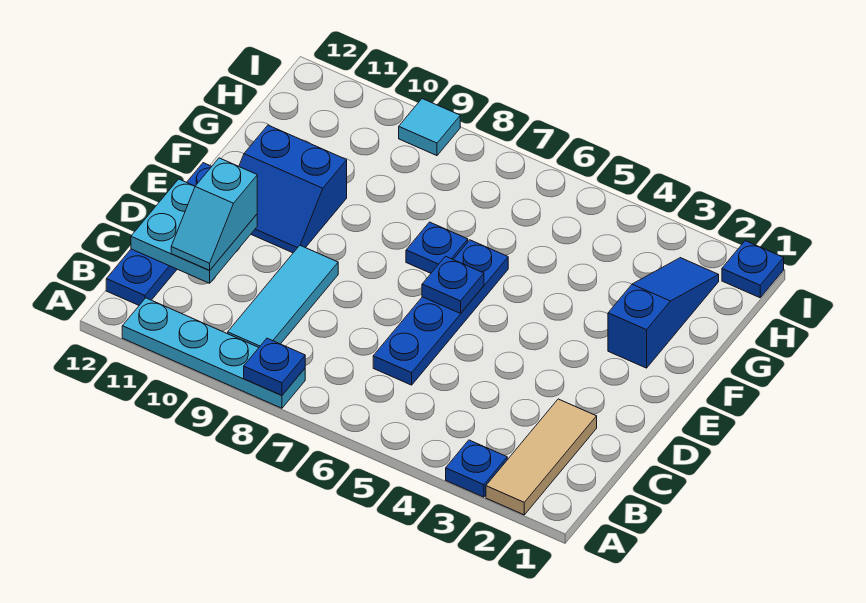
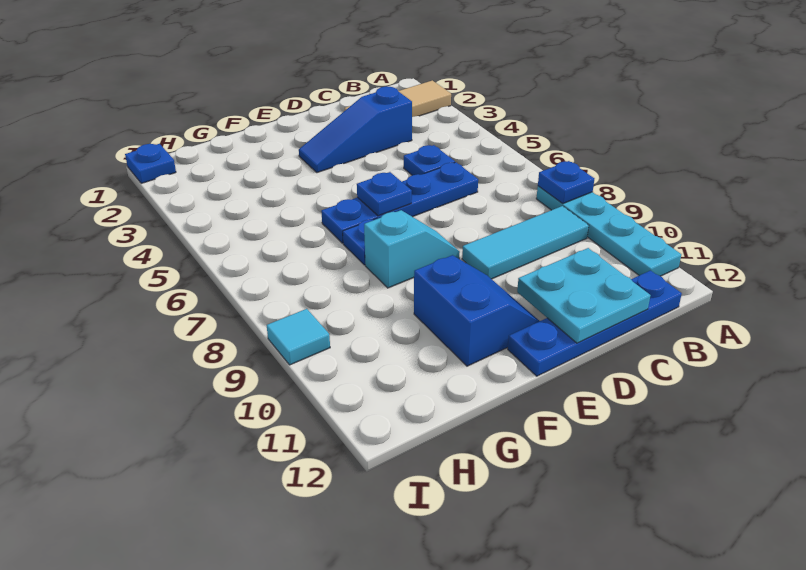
blue plate A3 level 1 -> blue plate C5 level 1
cyan slope C11:D11 level 3 top D -> cyan slope E8:F8 level 1 top F
blue slope F2:H2 level 1 top F -> blue slope C3:E3 level 1 top C

